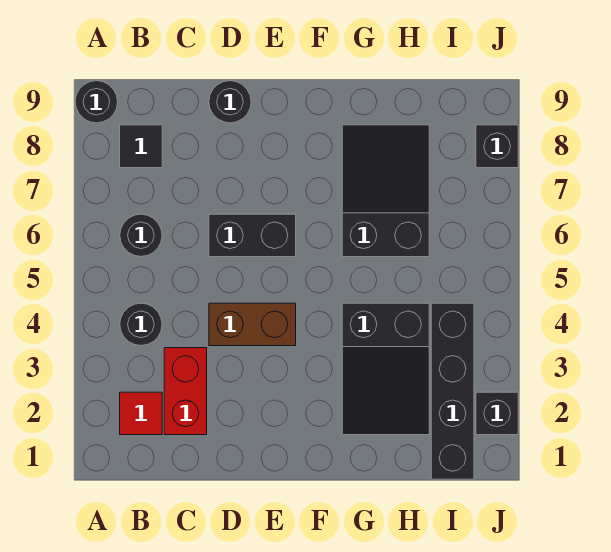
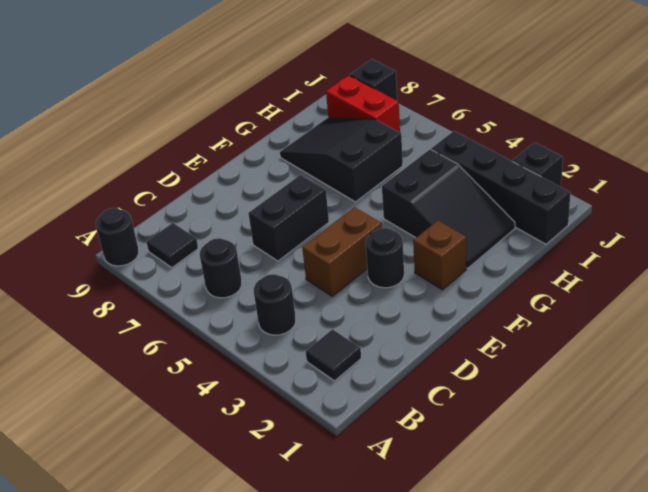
red tile B2 level 1 -> black tile B2 level 1
red brick C2:C3 level 1 -> red brick I7:I8 level 1
black round brick D9 level 1 -> black round brick E3 level 1
none -> brown brick F2 level 1

